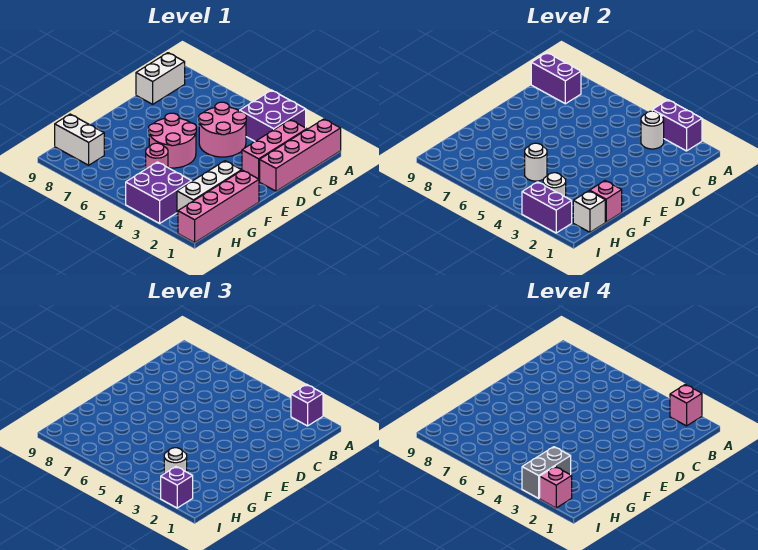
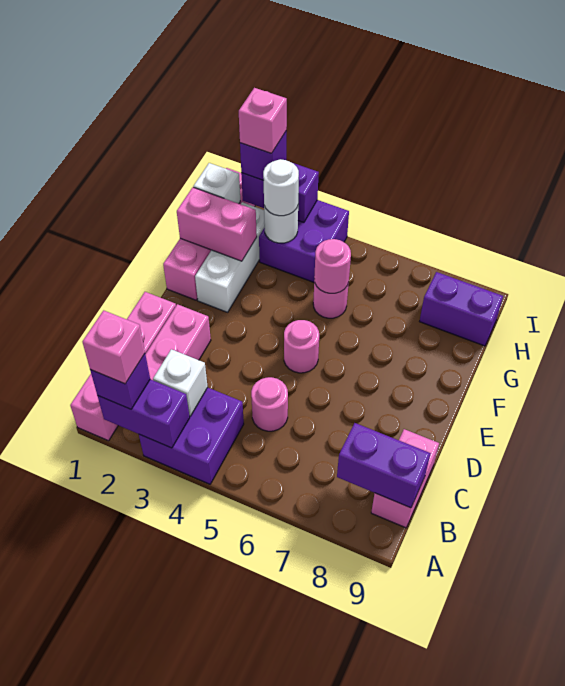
white round brick B3 level 2 -> white brick B3 level 2
white brick B9:C9 level 1 -> pink brick B9:C9 level 1
pink round brick C4:D5 level 1 -> pink round brick C5 level 1
pink round brick E5:F6 level 1 -> pink round brick E5 level 1
pink brick G1 level 2 -> pink brick G1:G2 level 2
white round brick G5 level 2 -> pink round brick G5 level 2
grey brick H3:I3 level 4 -> none
white brick H8:H9 level 1 -> purple brick H8:H9 level 1

